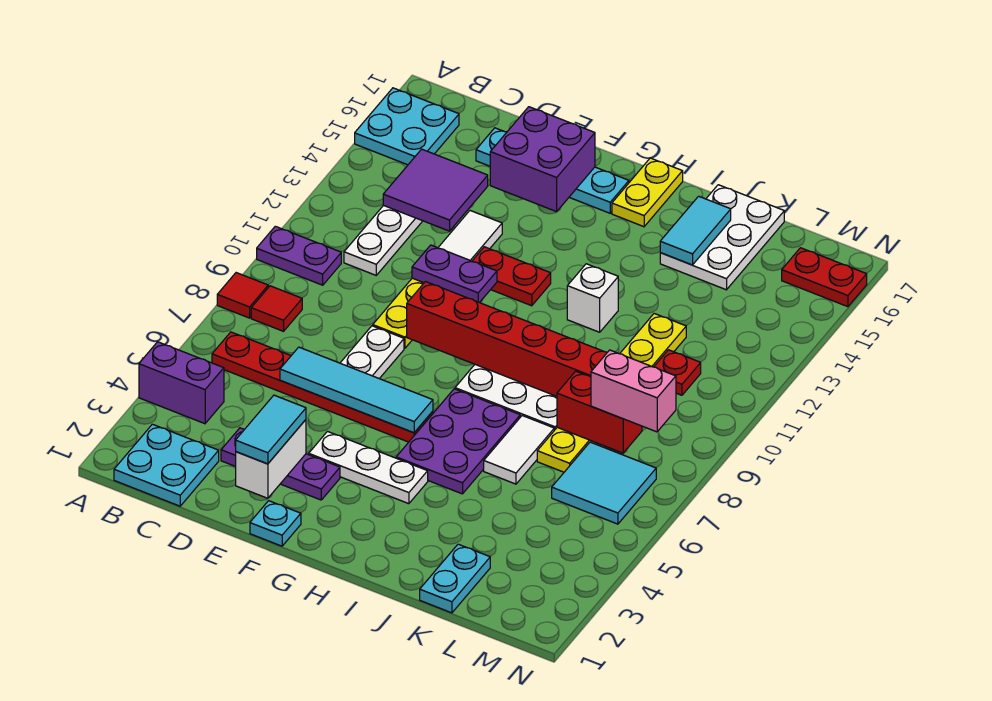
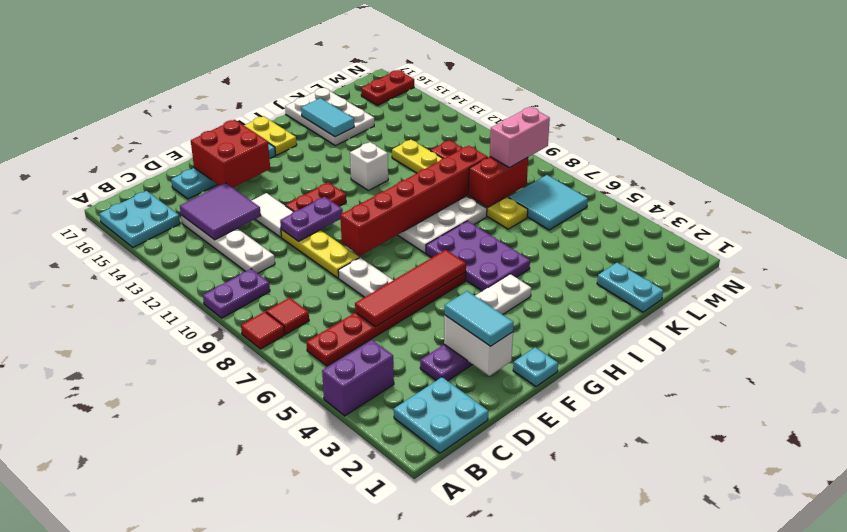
cyan tile D6:G6 level 2 -> red tile D6:G6 level 2
purple brick E15:F16 level 2 -> red brick E15:F16 level 2
white tile J6:J7 level 1 -> none

